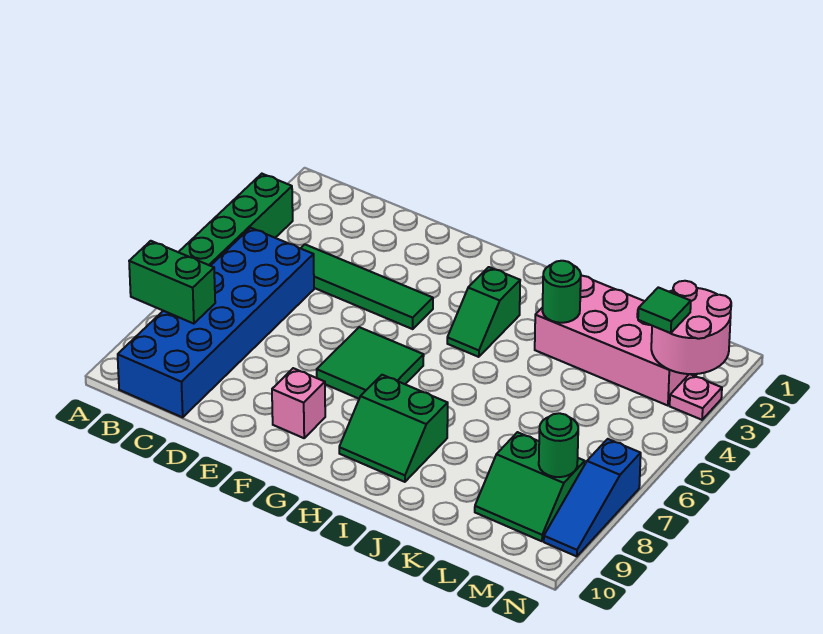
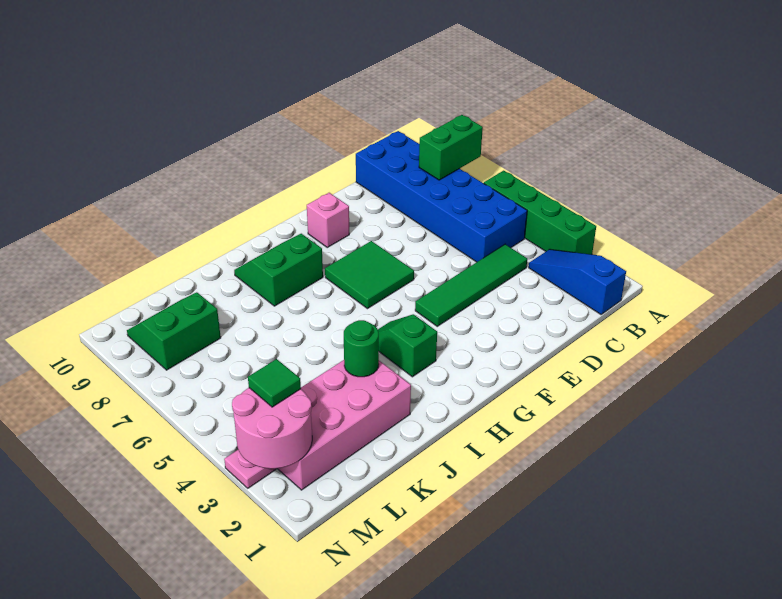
green round brick M8 level 2 -> none
blue slope N7:N9 level 1 top 7 -> blue slope B1:B3 level 1 top 1

